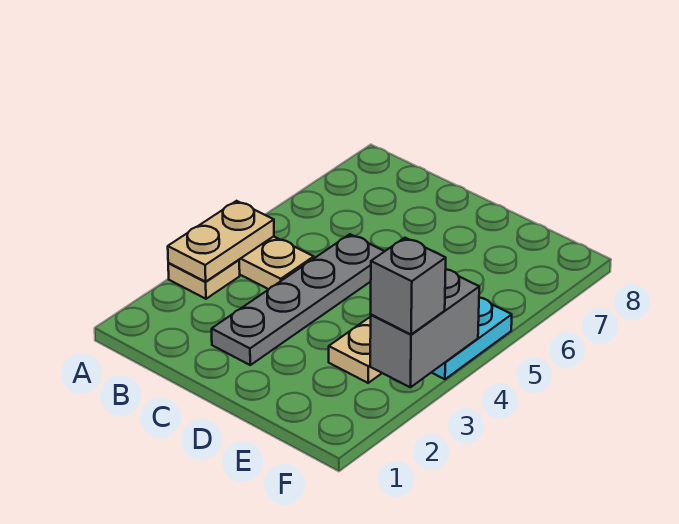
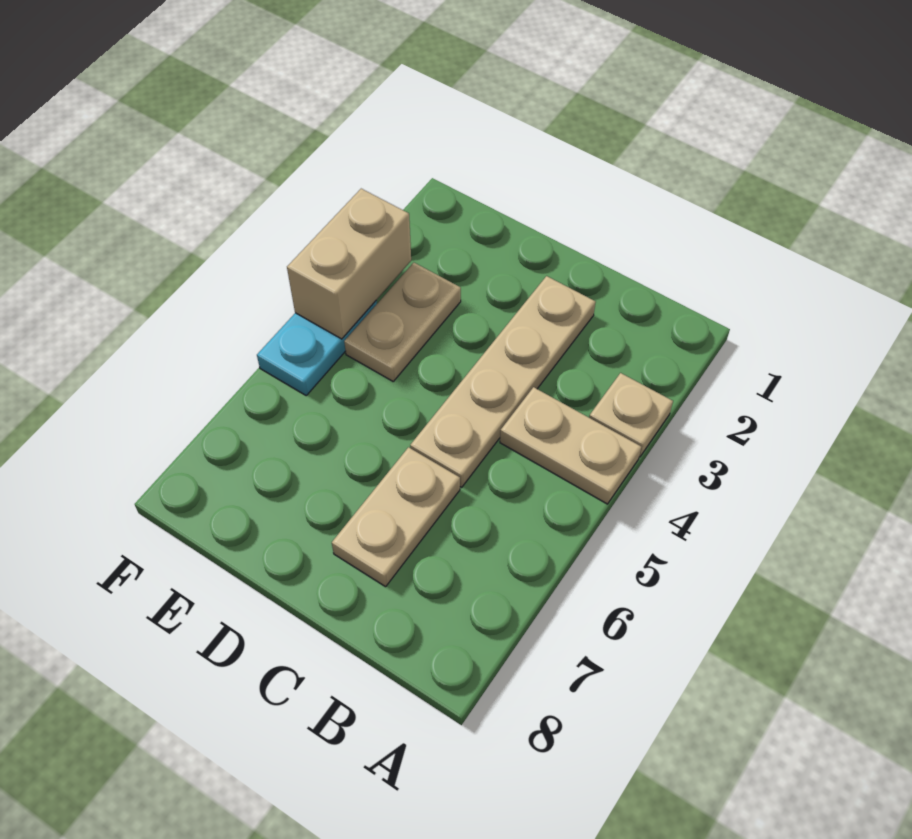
tan plate A3:A4 level 2 -> tan plate C6:C7 level 1
grey plate C2:C5 level 1 -> tan plate C2:C5 level 1
grey brick F3:F4 level 2 -> tan brick F3:F4 level 2
grey brick F3 level 3 -> none

